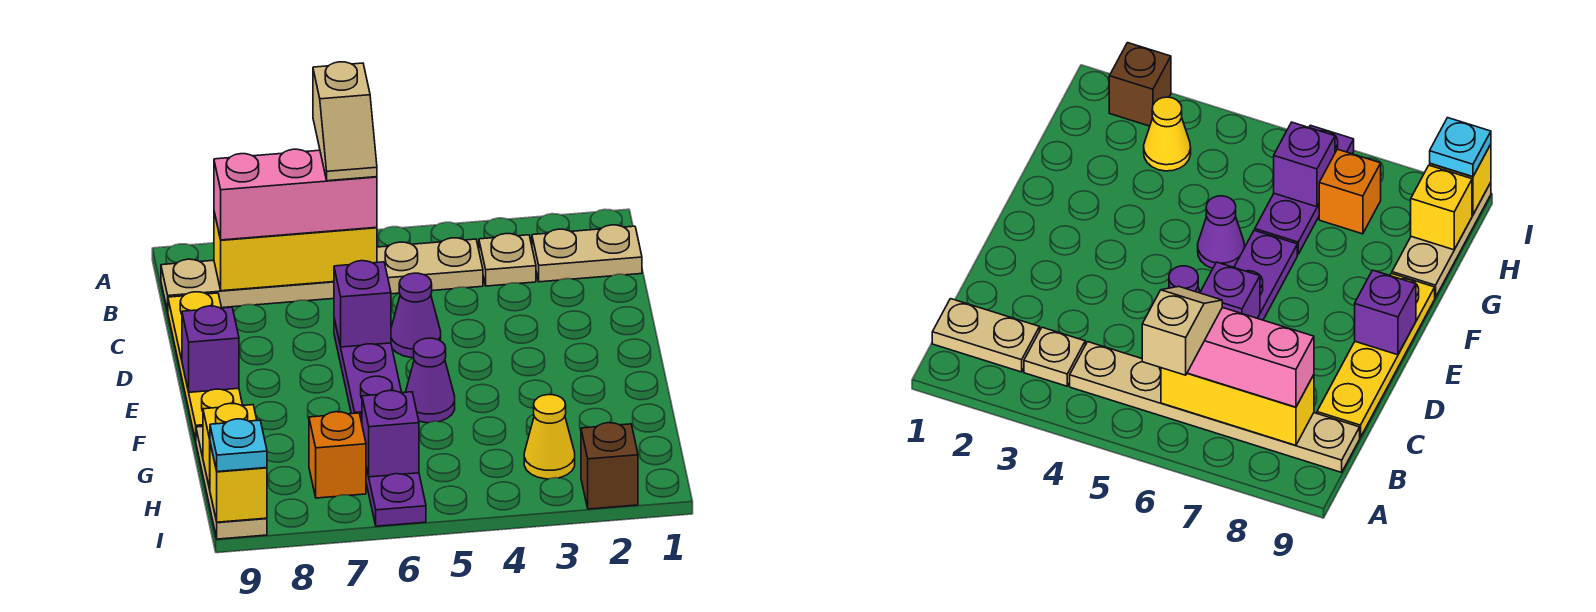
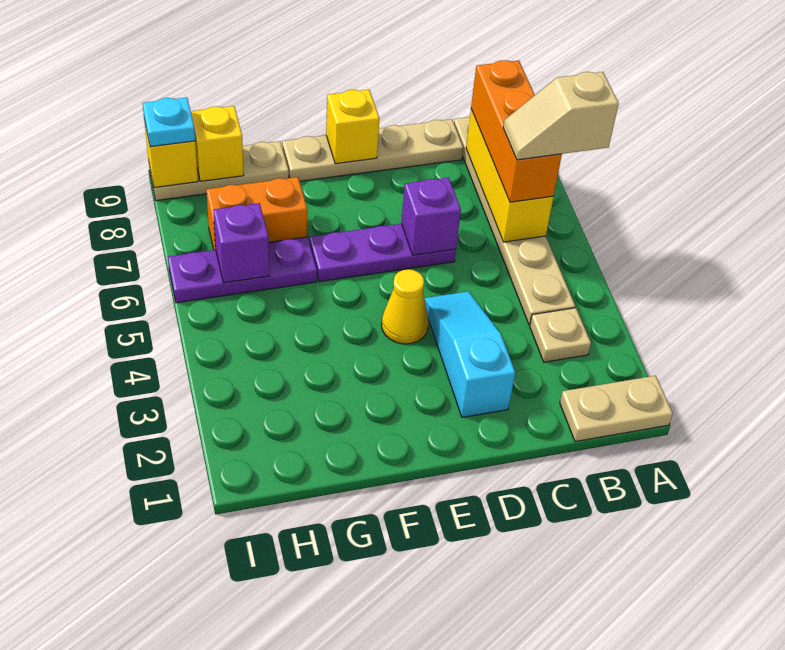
tan plate B1:B2 level 1 -> tan plate A1:B1 level 1
pink brick B6:B8 level 3 -> orange brick B6:B8 level 3
yellow plate C9:F9 level 1 -> tan plate C9:F9 level 1
none -> cyan slope D2:D4 level 1 top 2
purple cone D5 level 1 -> none
purple brick E9 level 2 -> yellow brick E9 level 2
purple cone F5 level 1 -> none
yellow cone H3 level 1 -> yellow cone E4 level 1
orange brick H7 level 1 -> orange brick G7:H7 level 1
brown brick I2 level 1 -> none

